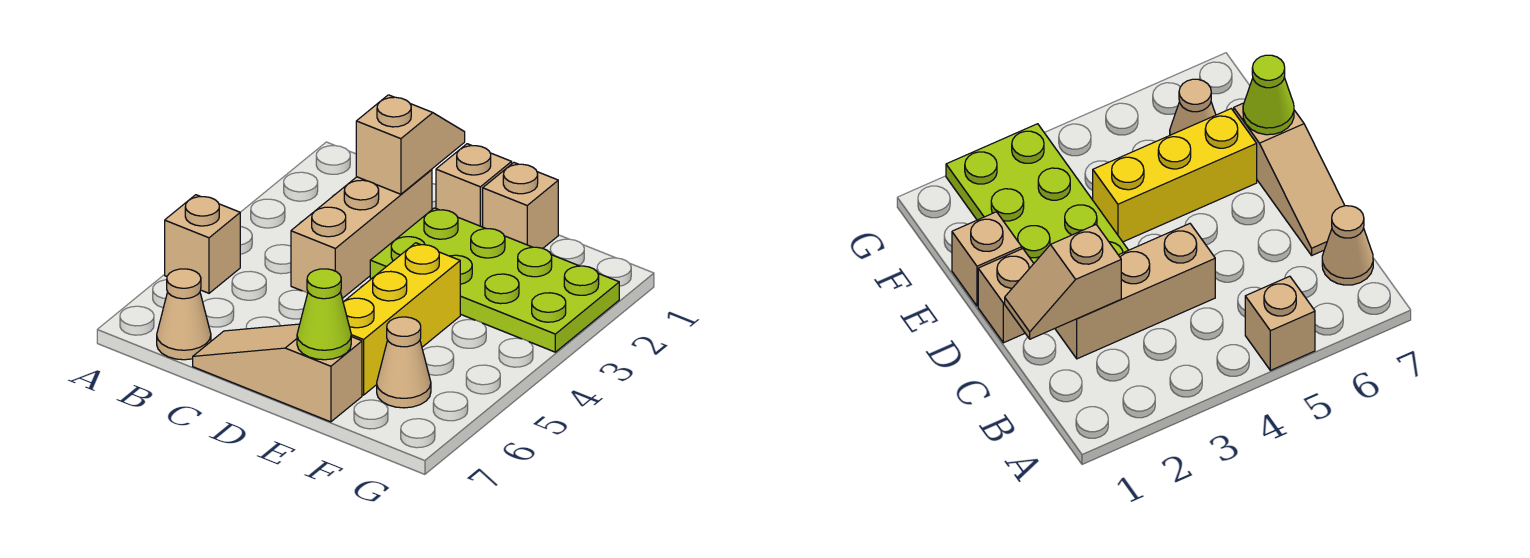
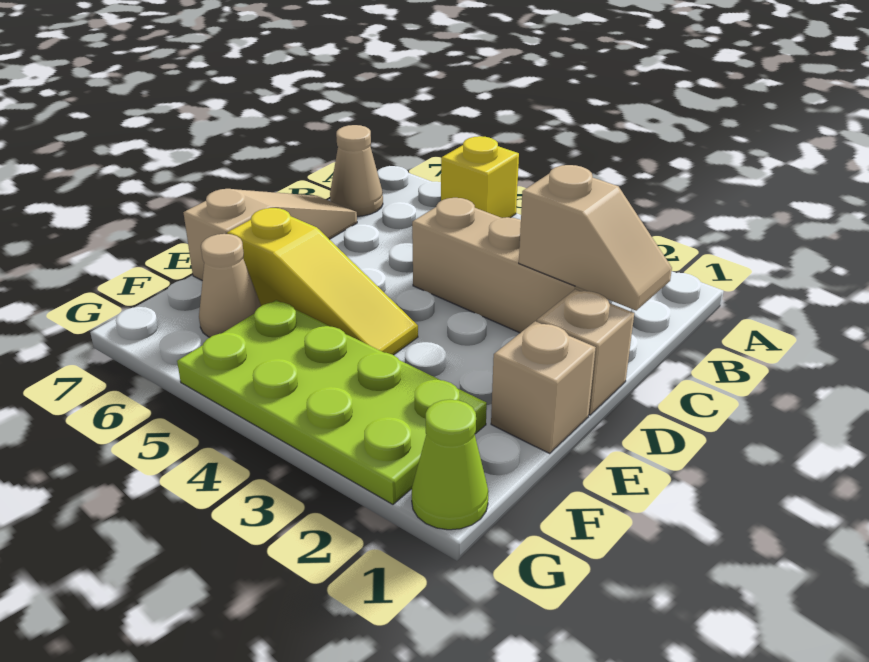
tan brick A5 level 1 -> yellow brick A5 level 1
lime plate D2:G3 level 1 -> lime plate F2:G5 level 1
yellow brick E4:E6 level 1 -> yellow slope E4:E6 level 1 top 6
lime cone E7 level 2 -> lime cone G1 level 1

